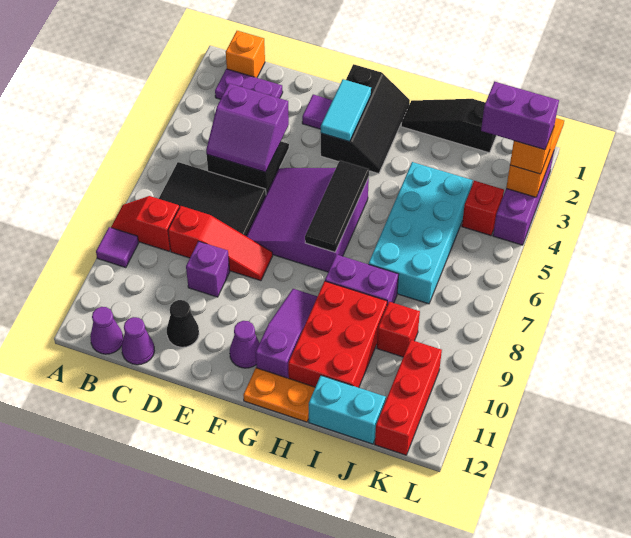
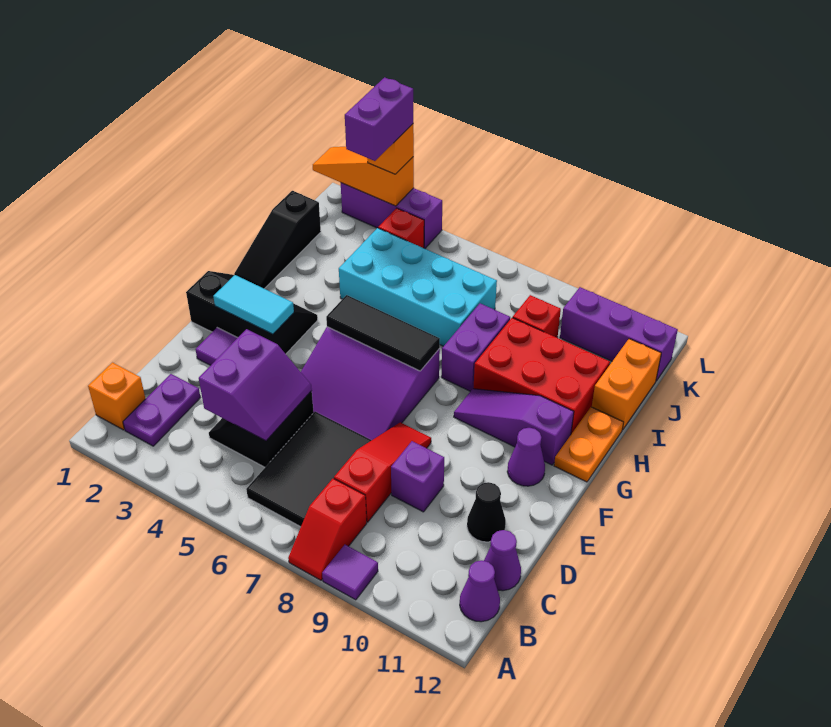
cyan brick I12:J12 level 1 -> orange brick I12:J12 level 1
red brick K10:K12 level 1 -> purple brick K10:K12 level 1

